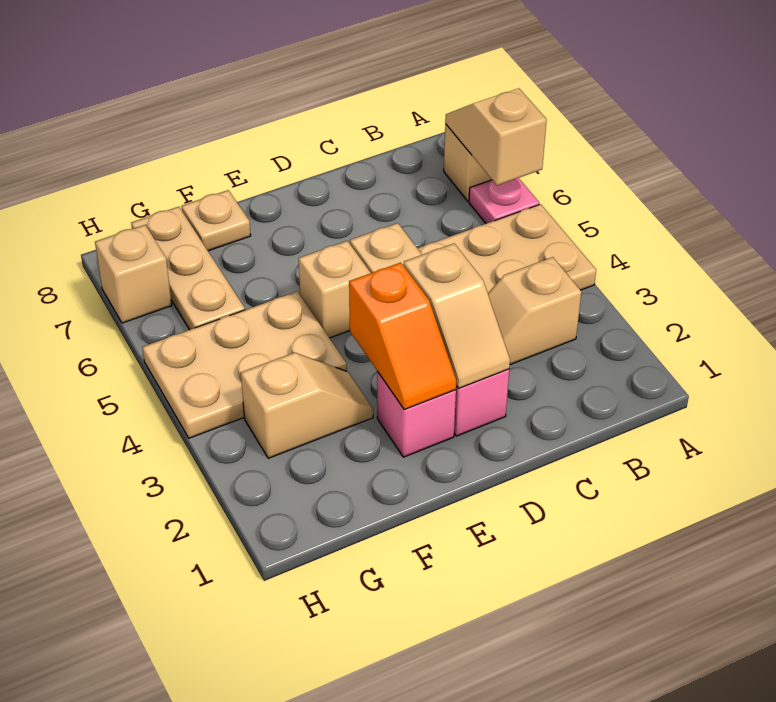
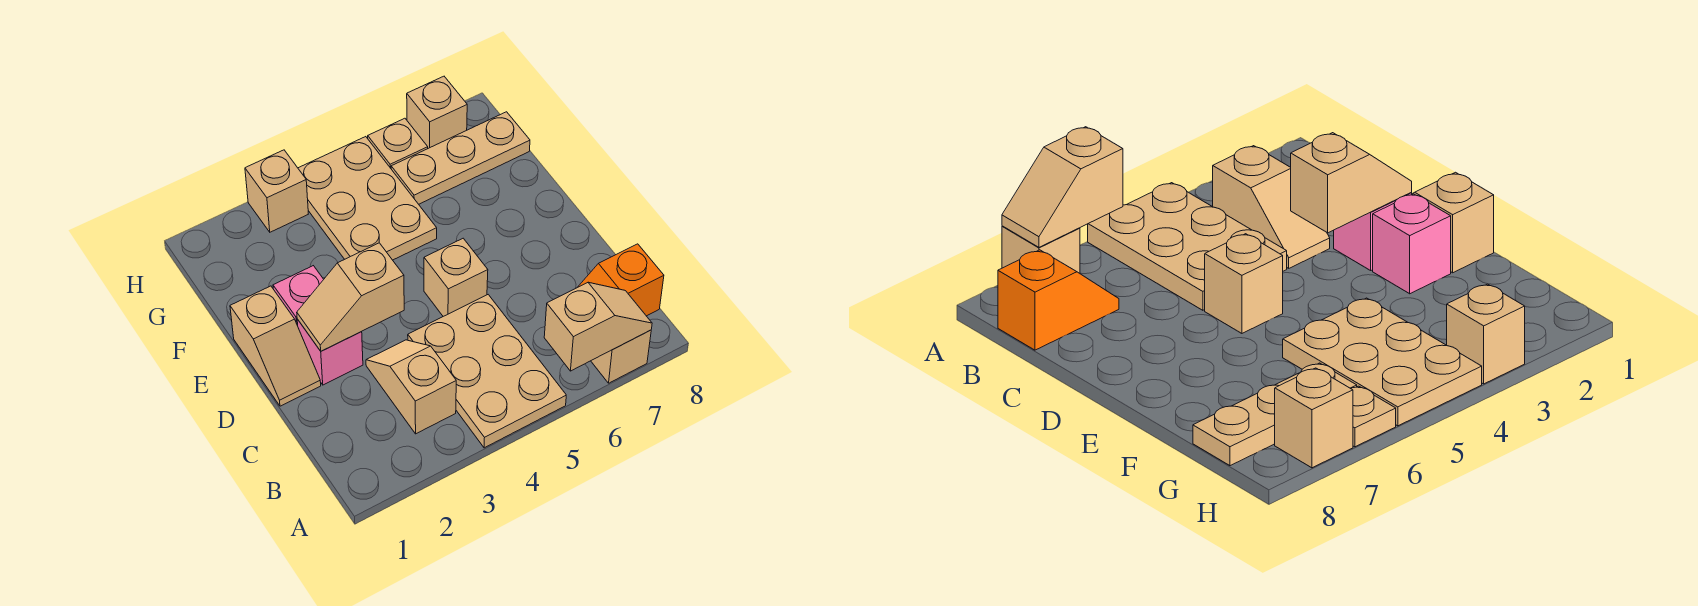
pink plate A6 level 1 -> none
orange slope E2:E3 level 2 top 3 -> orange slope B7:B8 level 1 top 8
tan brick E5 level 1 -> tan brick H3 level 1
tan slope F3:G3 level 1 top G -> tan slope D1:E1 level 1 top E
tan plate F8 level 1 -> tan plate H6 level 1

